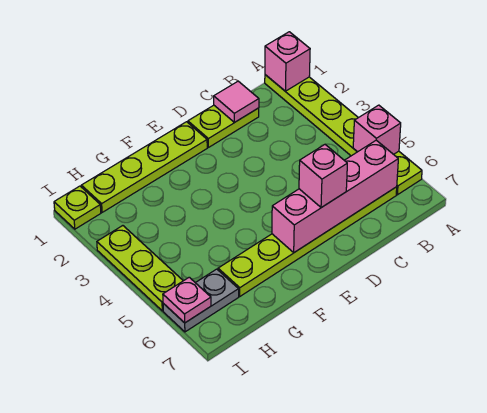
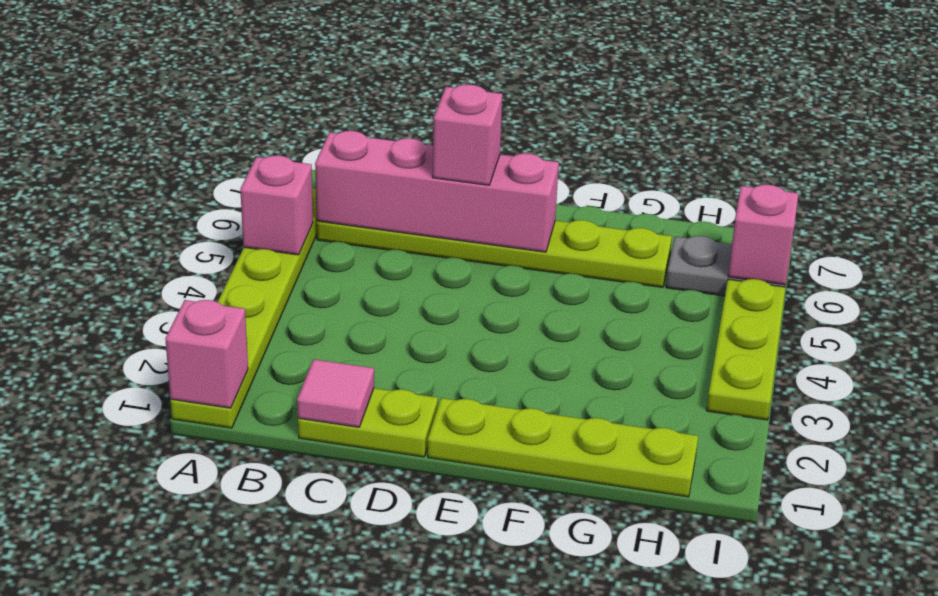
lime plate I1 level 1 -> none
pink plate I6 level 2 -> pink brick I6 level 2

